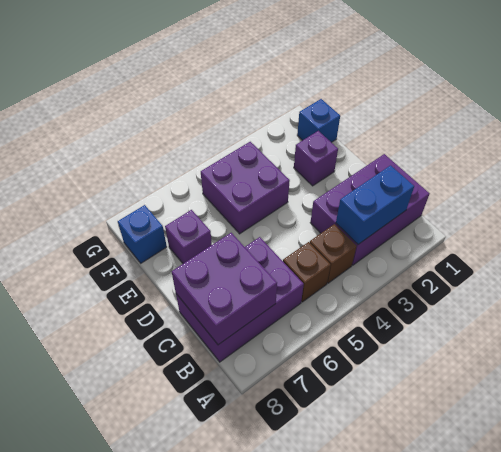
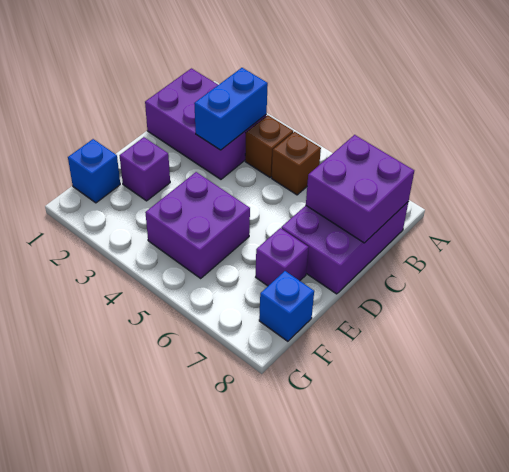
blue brick B2:B3 level 2 -> blue brick B3:C3 level 2
purple brick B6:C8 level 1 -> purple brick B7:D8 level 1

